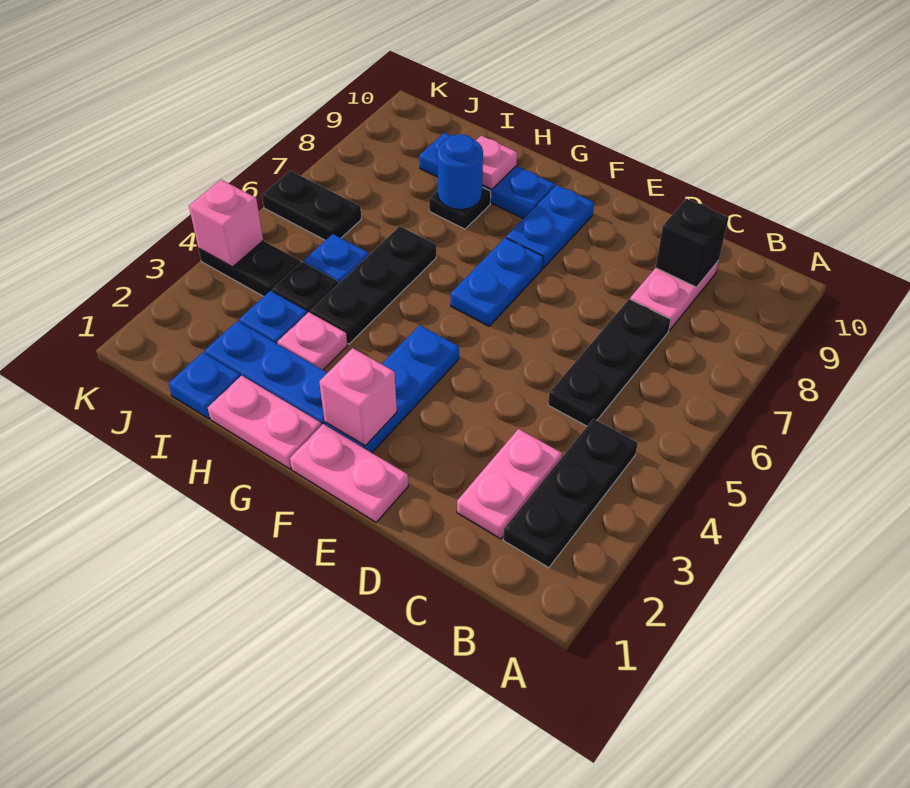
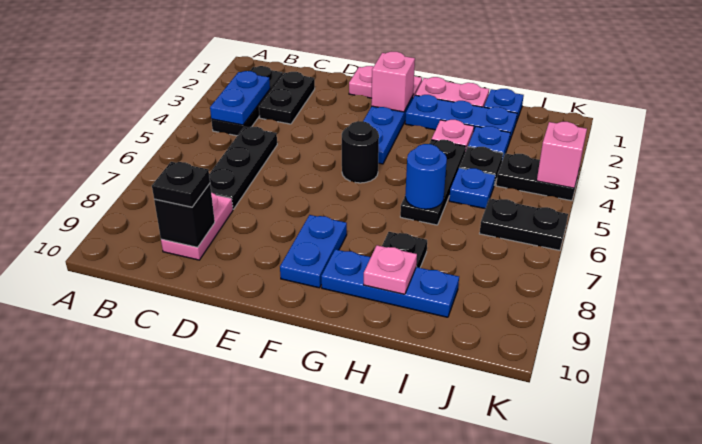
pink plate C2:C3 level 1 -> black plate C2:C3 level 1
none -> black plate C9 level 3
none -> black round brick F5 level 1
blue plate F6:F7 level 1 -> blue plate B3:B4 level 2
blue round brick H8 level 2 -> blue round brick H6 level 2

